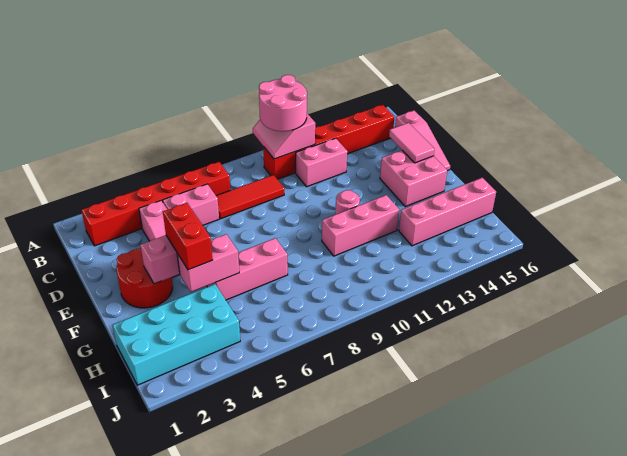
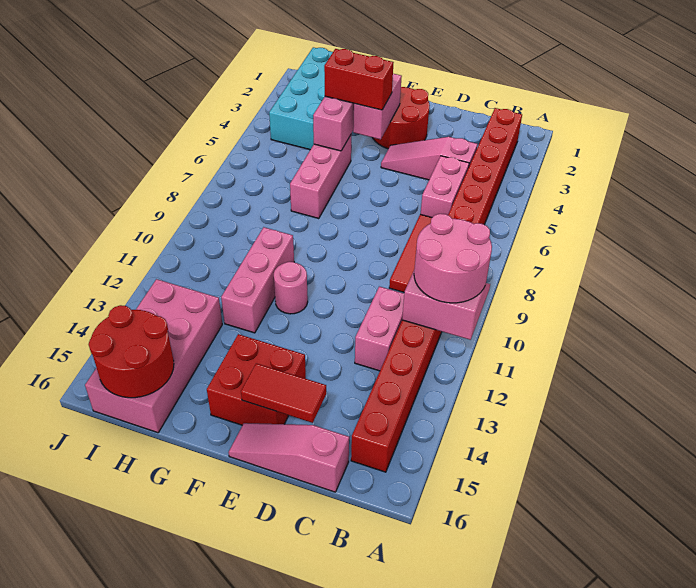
pink tile D15:E15 level 2 -> red tile D15:E15 level 2
pink brick E14:F15 level 1 -> red brick E14:F15 level 1
pink brick H13:H16 level 1 -> pink brick H13:I16 level 1
none -> red round brick H15:I16 level 2

